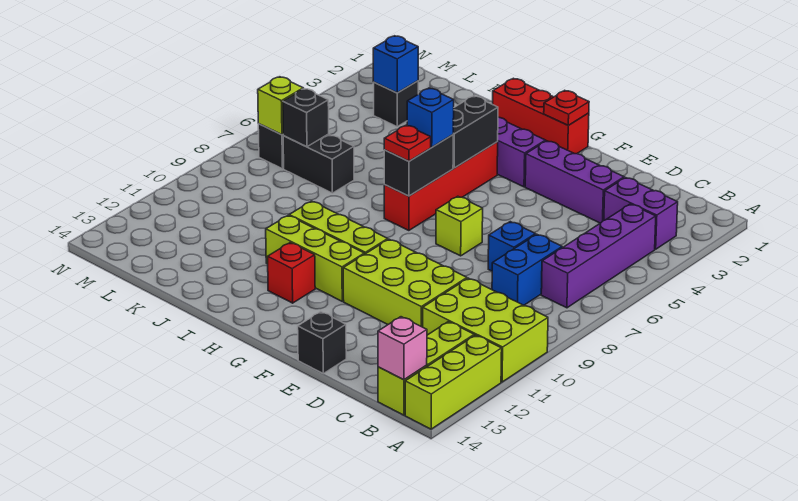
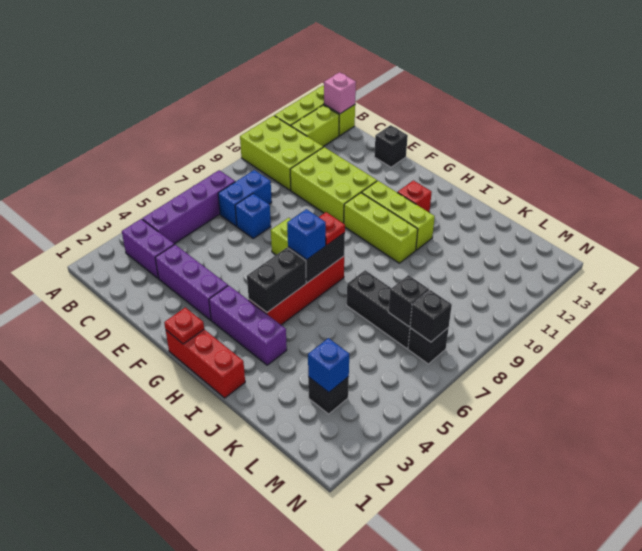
black brick K7:L7 level 1 -> black brick J7:L7 level 1
lime brick M7 level 2 -> black brick M7 level 2

